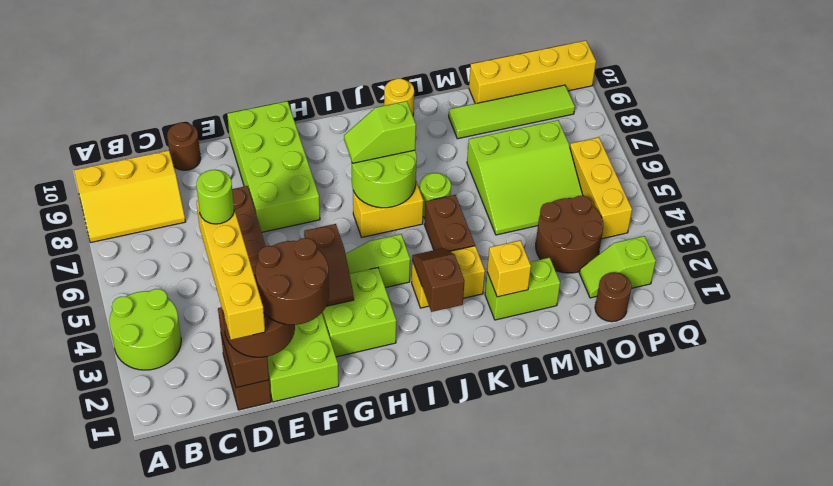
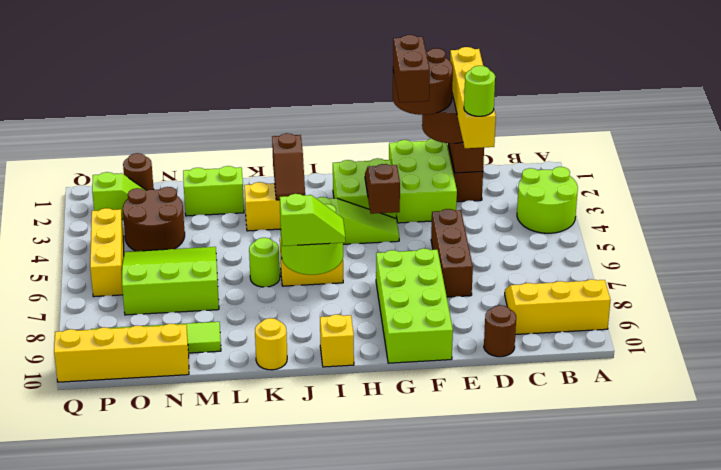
brown brick K4:K5 level 1 -> brown brick F2:F3 level 5
yellow brick L2 level 2 -> yellow brick I10 level 1

